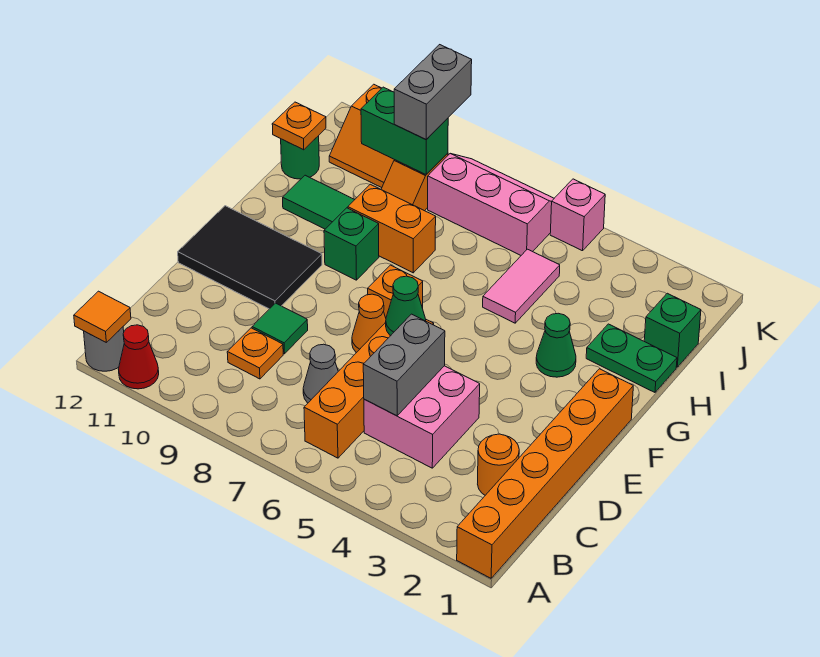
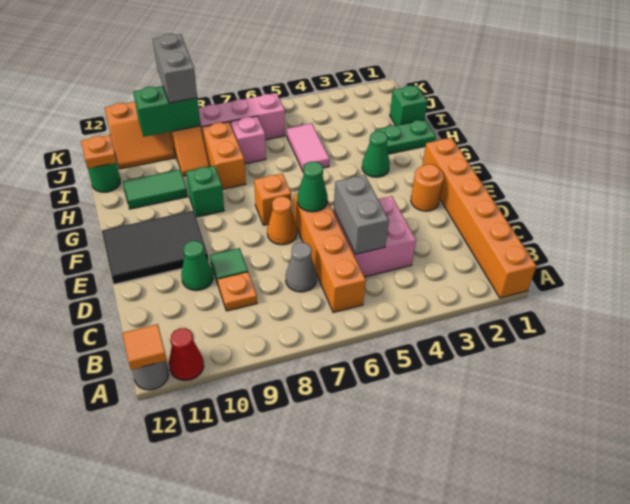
orange round brick C2 level 1 -> orange round brick E2 level 1
none -> green cone D10 level 1
orange brick H8:H9 level 1 -> orange brick H8:I8 level 1
pink brick K5 level 1 -> pink brick I7 level 1

